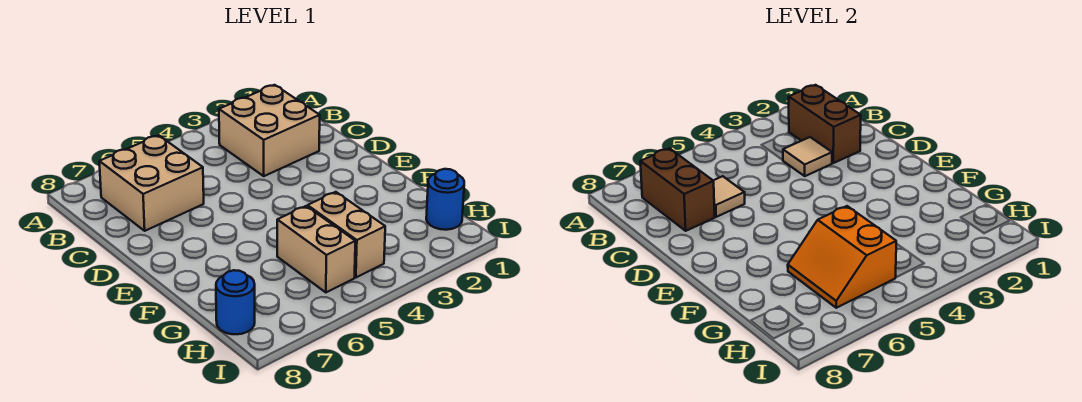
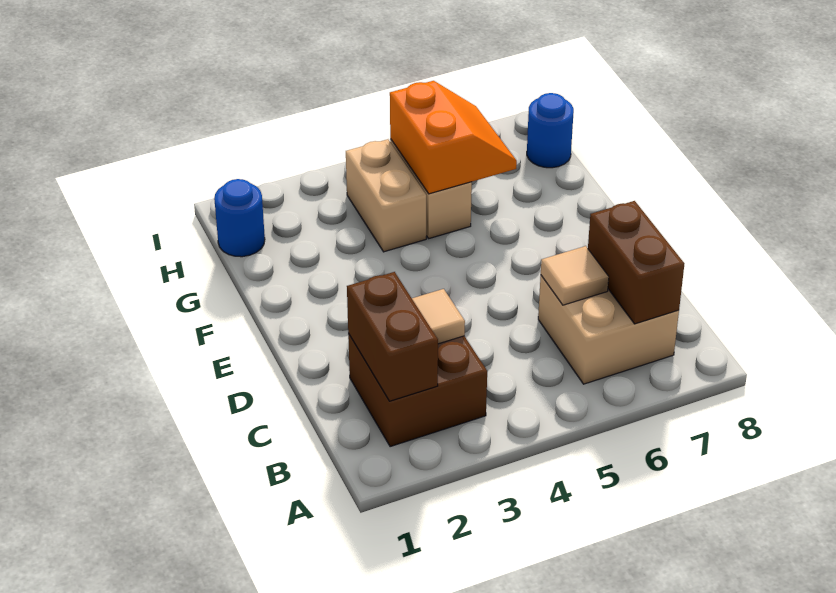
tan brick B2:C3 level 1 -> brown brick B2:C3 level 1

